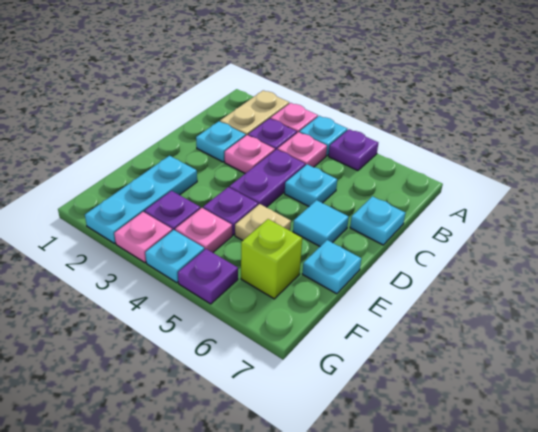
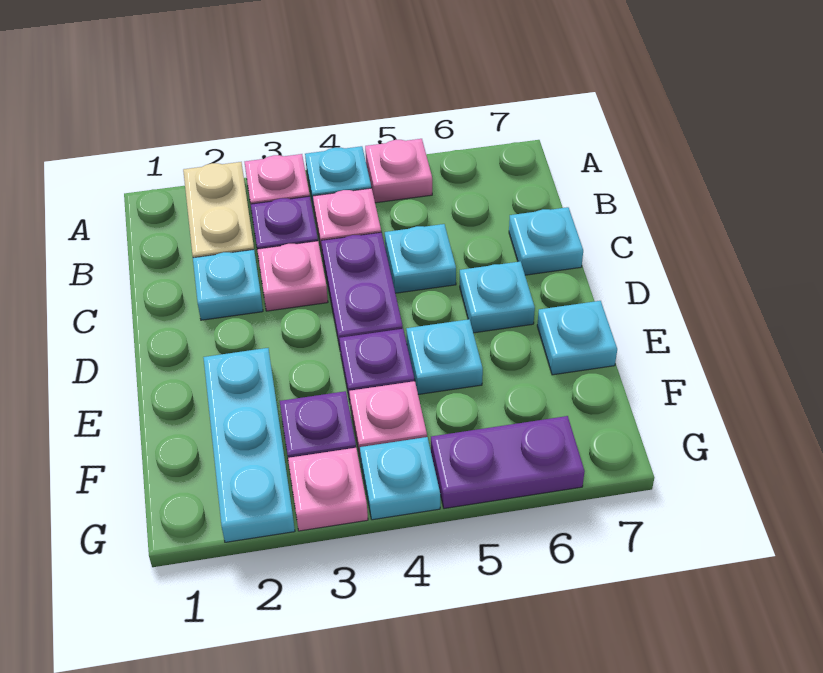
purple plate A5 level 1 -> pink plate A5 level 1
cyan tile D6 level 1 -> cyan plate D6 level 1
tan plate E5 level 1 -> cyan plate E5 level 1
lime brick F6 level 1 -> none
purple plate G5 level 1 -> purple plate G5:G6 level 1

